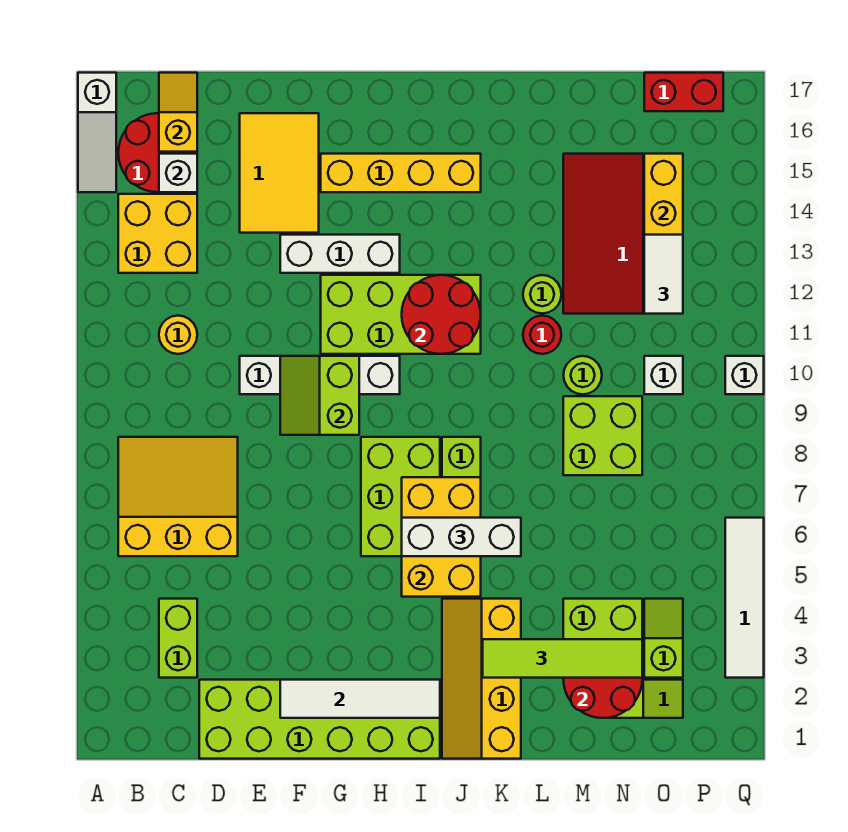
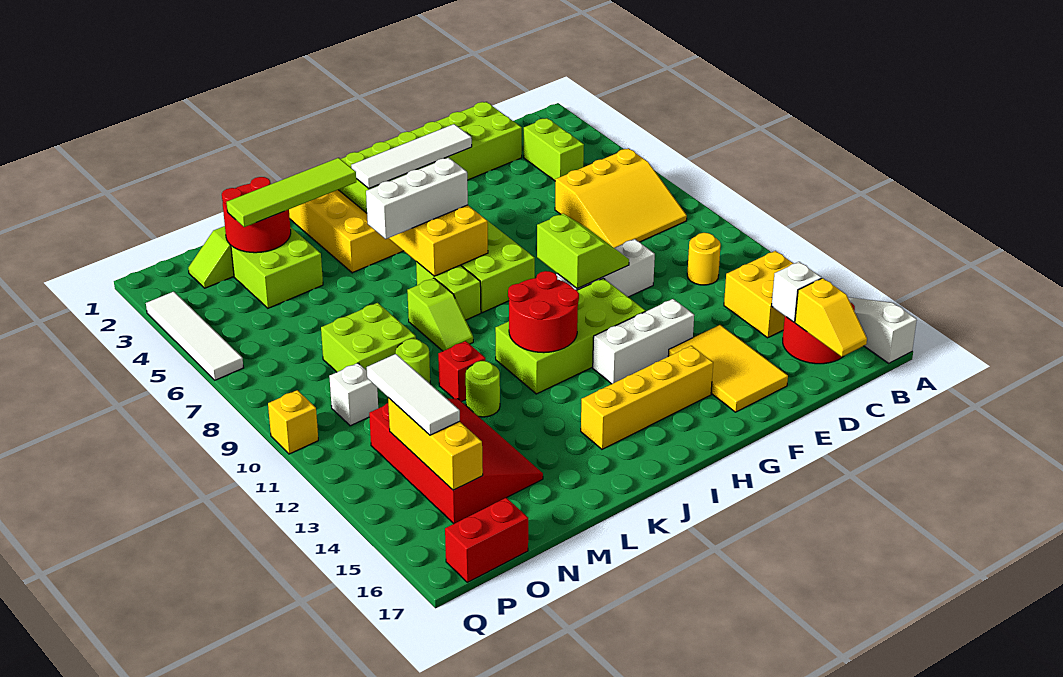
red round brick L11 level 1 -> red brick L11 level 1
lime slope O3:O4 level 1 top 3 -> lime slope K8:K9 level 1 top 8
white tile O12:O13 level 3 -> white tile O12:O14 level 3
white brick Q10 level 1 -> yellow brick Q10 level 1

